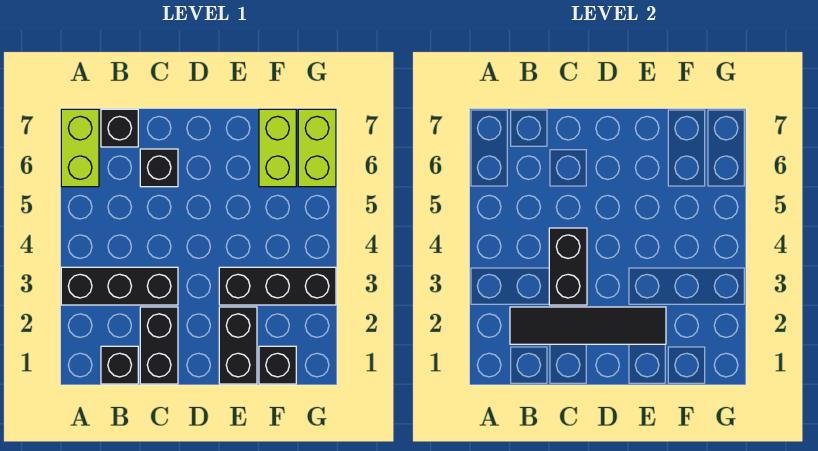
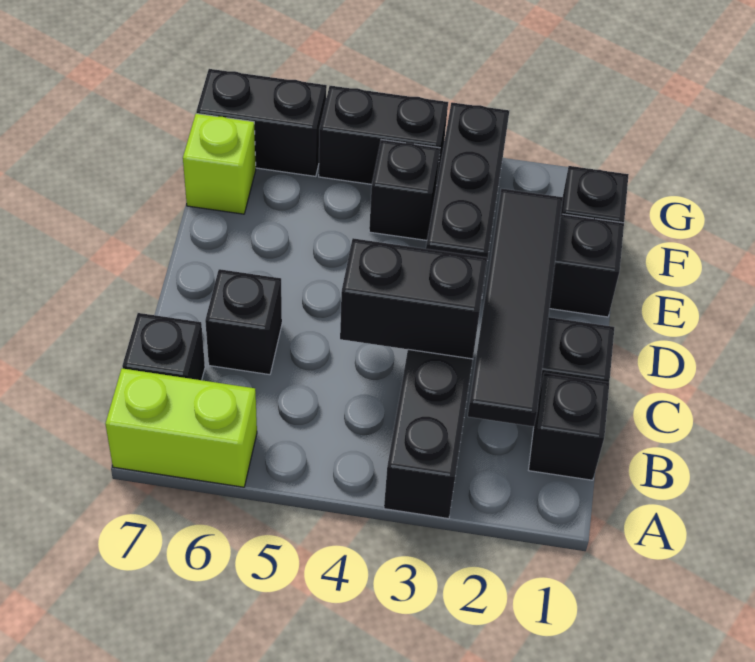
none -> black brick F4 level 1
lime brick F6:F7 level 1 -> lime brick F7 level 1
none -> black brick G4:G5 level 1
lime brick G6:G7 level 1 -> black brick G6:G7 level 1

